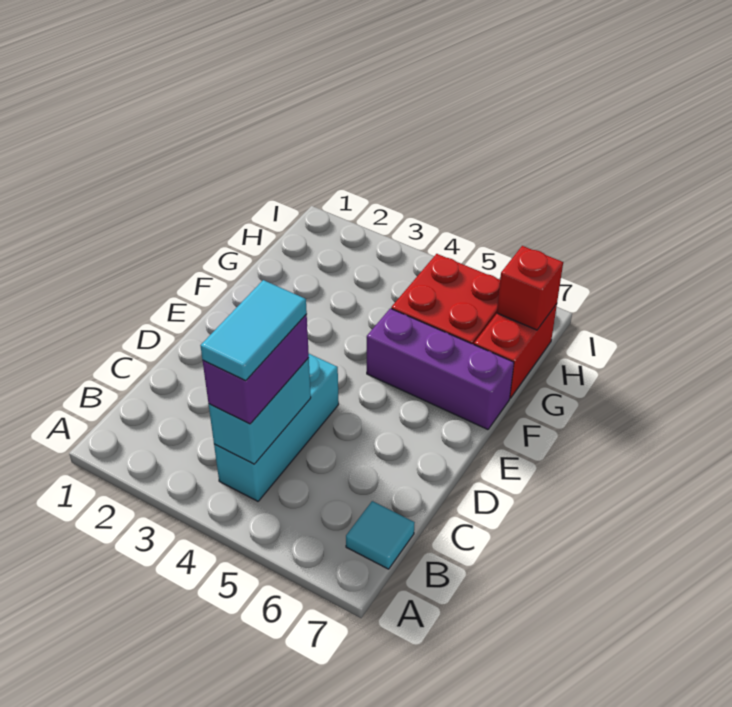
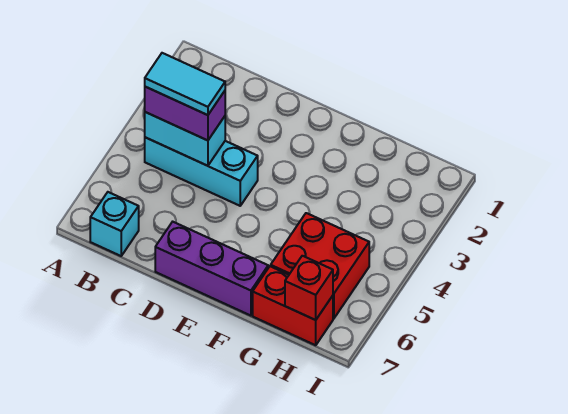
cyan tile B7 level 1 -> cyan brick B7 level 1
purple brick F5:F7 level 1 -> purple brick D7:F7 level 1

